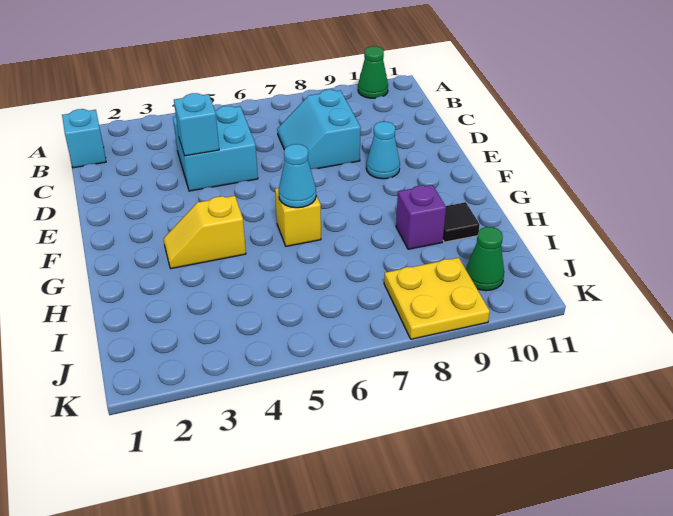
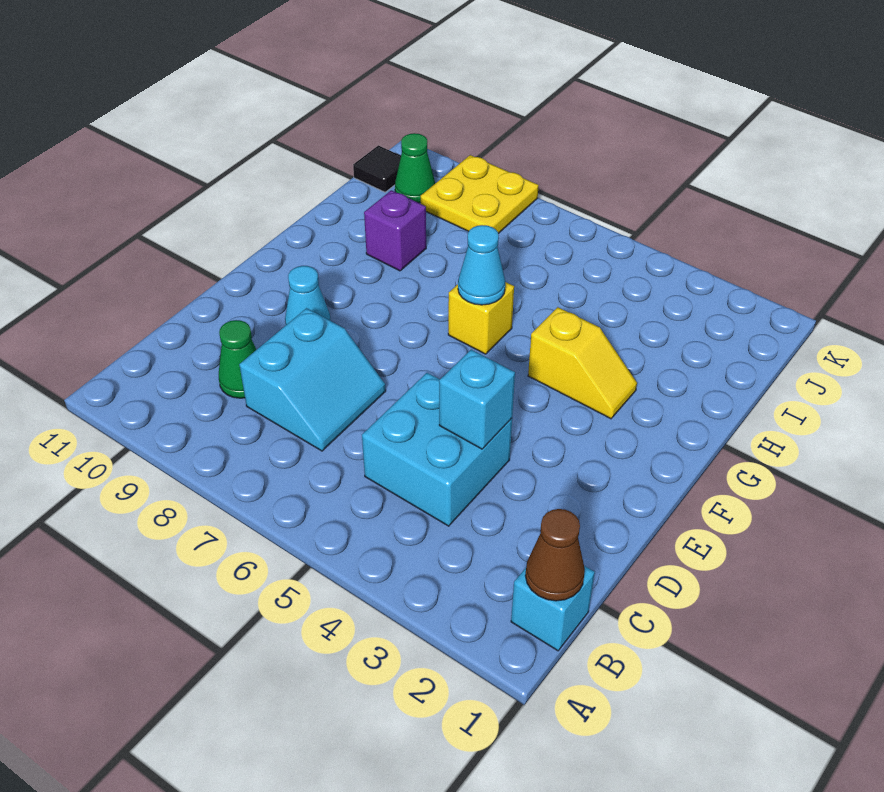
green cone A10 level 1 -> green cone C9 level 1
none -> brown cone B1 level 2
black tile H10 level 1 -> black tile J11 level 1

